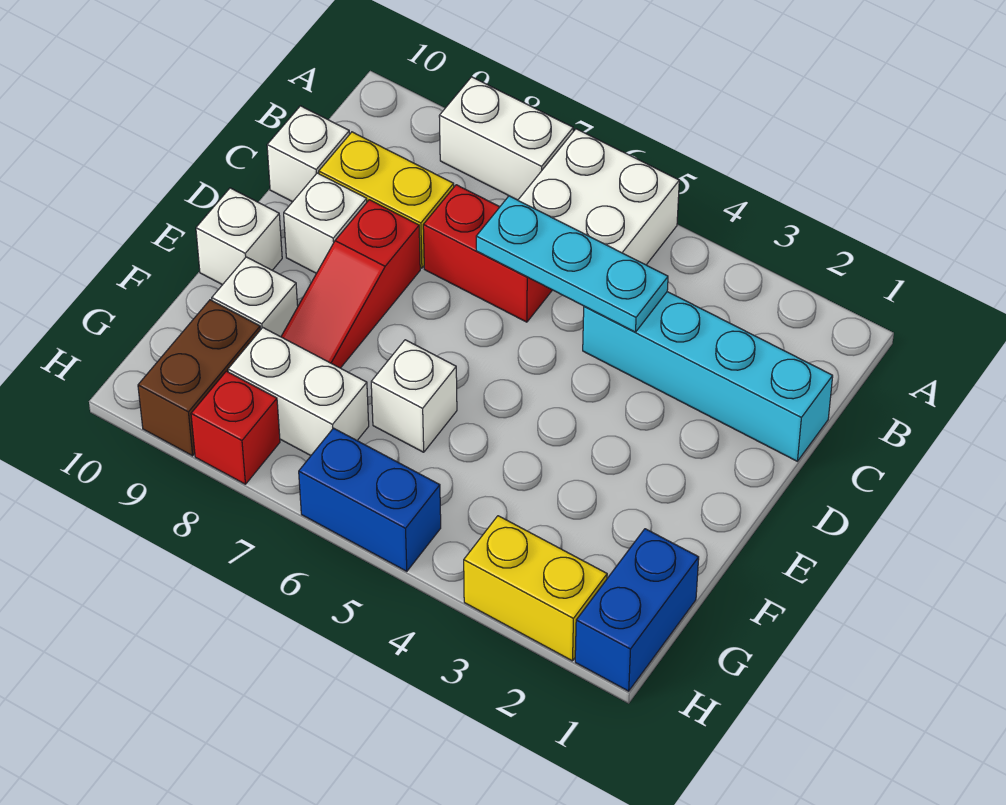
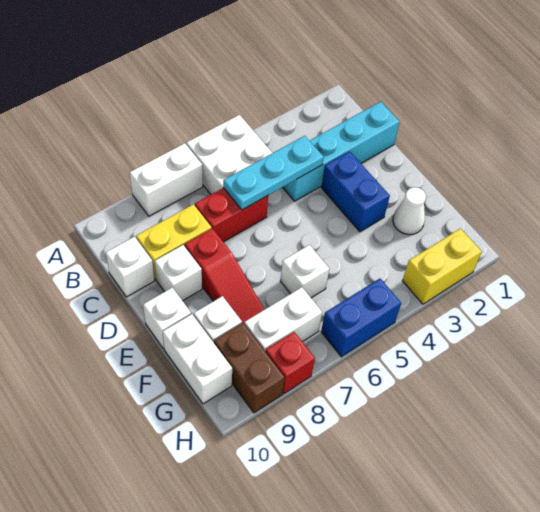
none -> white cone F2 level 1
none -> white brick F10:G10 level 1
blue brick G1:H1 level 1 -> blue brick D3:E3 level 1

